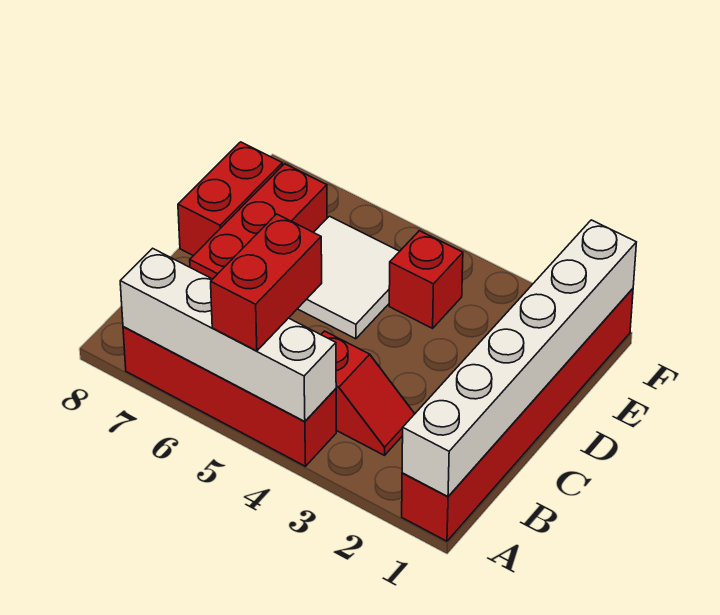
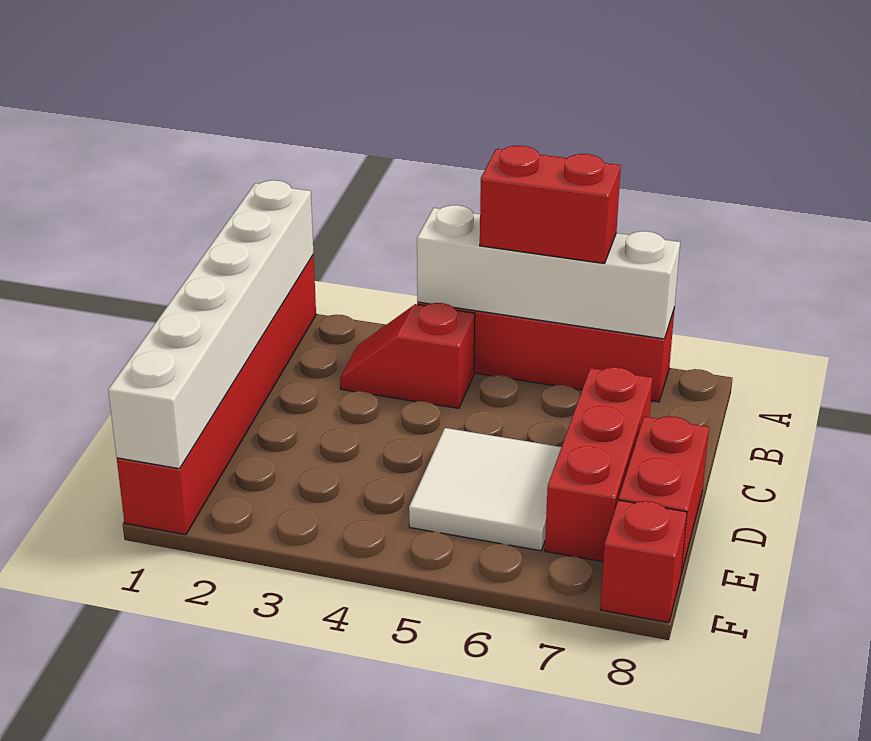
red brick A5:B5 level 3 -> red brick A5:A6 level 3
red brick E4 level 1 -> red brick F8 level 1

